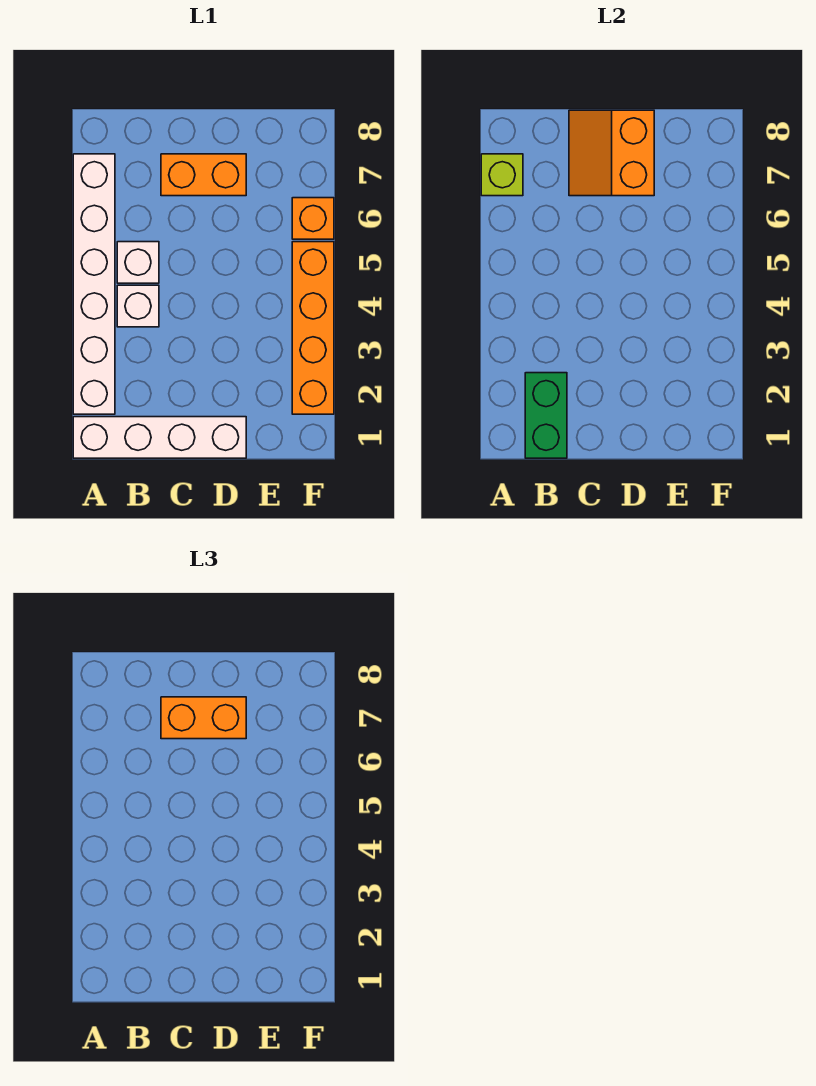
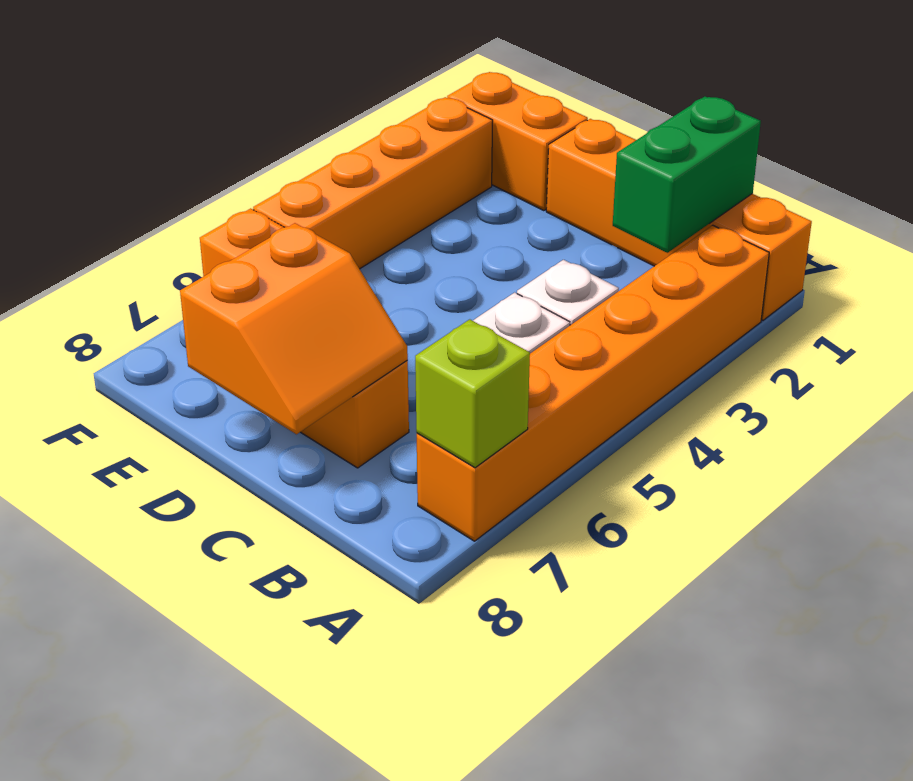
white brick A1:D1 level 1 -> orange brick A1:D1 level 1
white brick A2:A7 level 1 -> orange brick A2:A7 level 1
orange brick C7:D7 level 3 -> orange brick E1:F1 level 1

